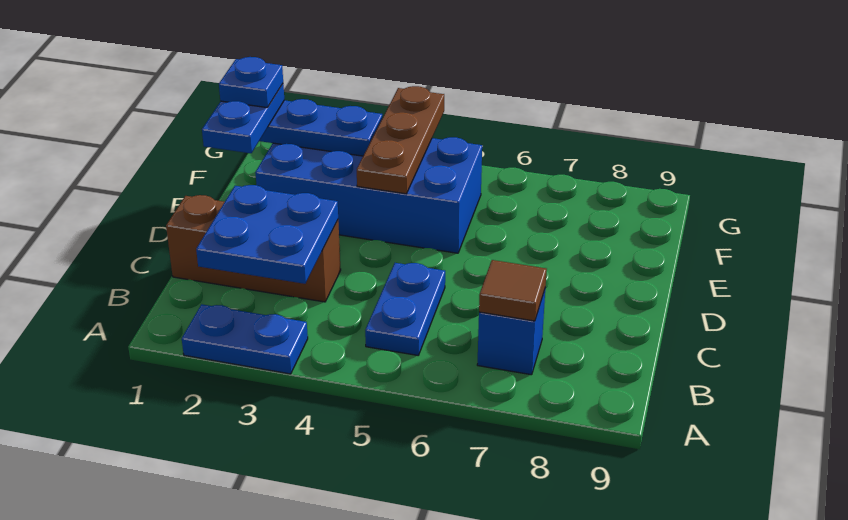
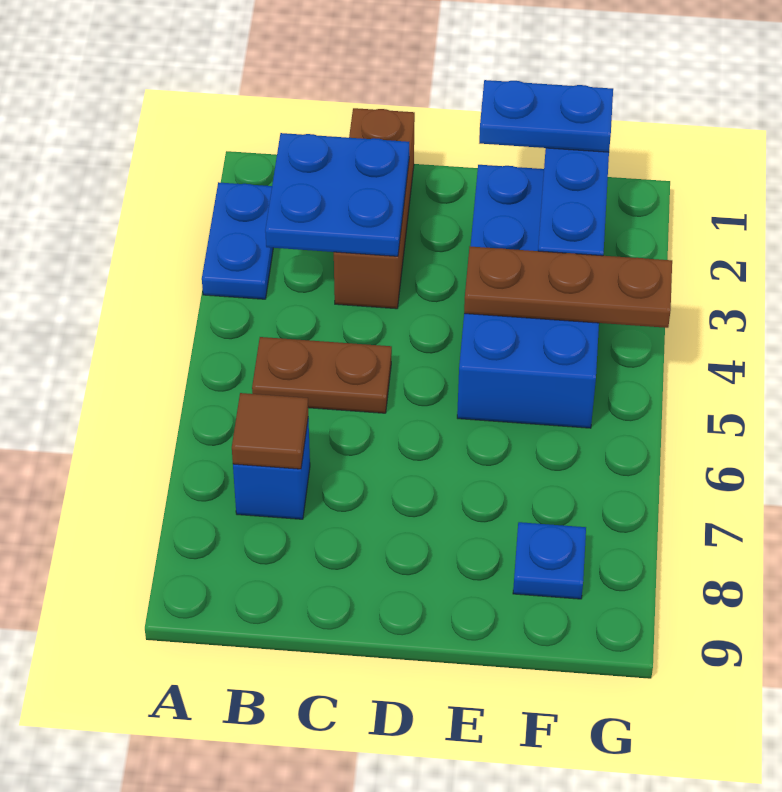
blue plate B5:C5 level 1 -> brown plate B5:C5 level 1
blue plate F1 level 4 -> blue plate F8 level 1

